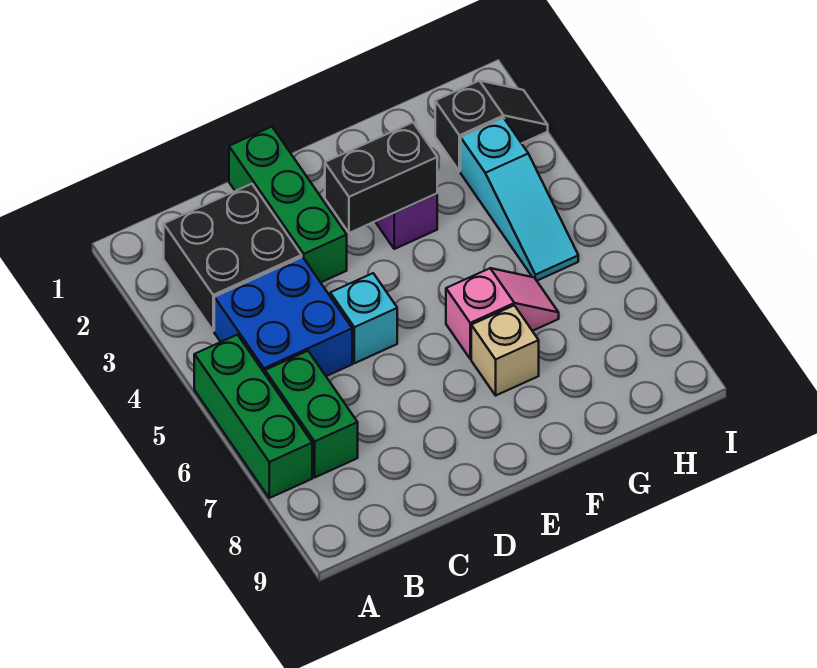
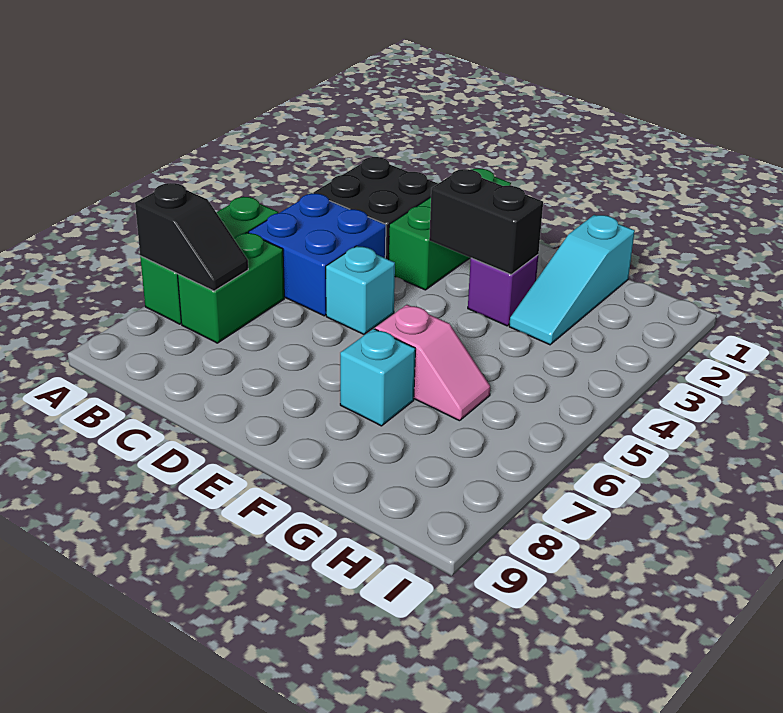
tan brick F7 level 1 -> cyan brick F7 level 1
black slope H2:I2 level 1 top H -> black slope A7:B7 level 2 top A
cyan slope H3:H5 level 1 top 3 -> cyan slope G1:G3 level 1 top 1

